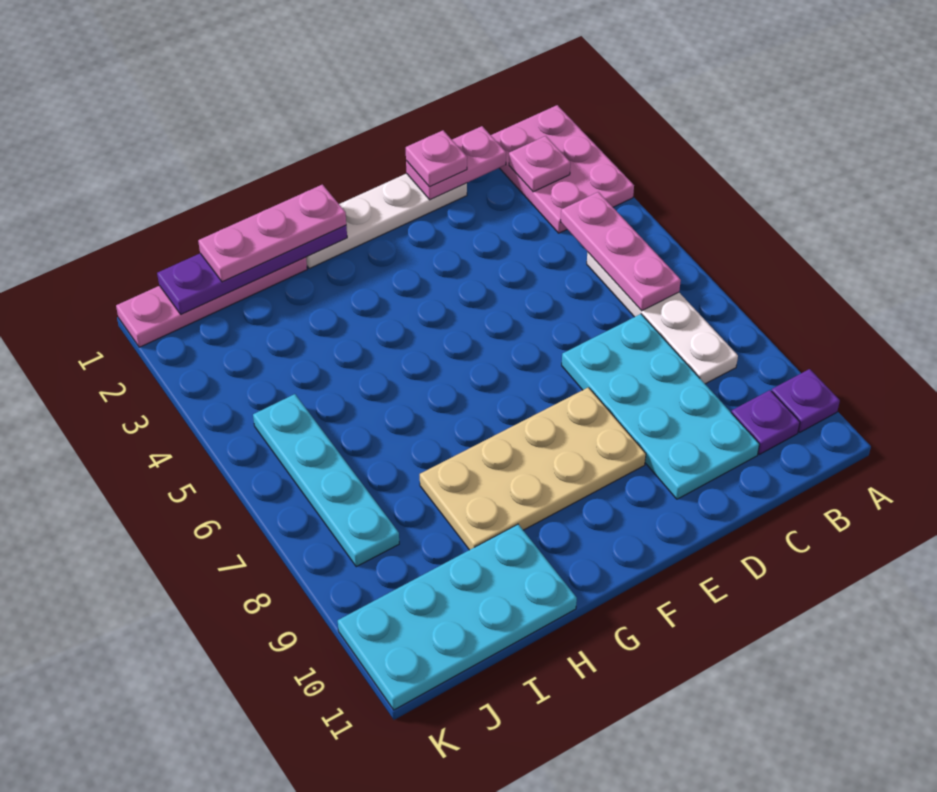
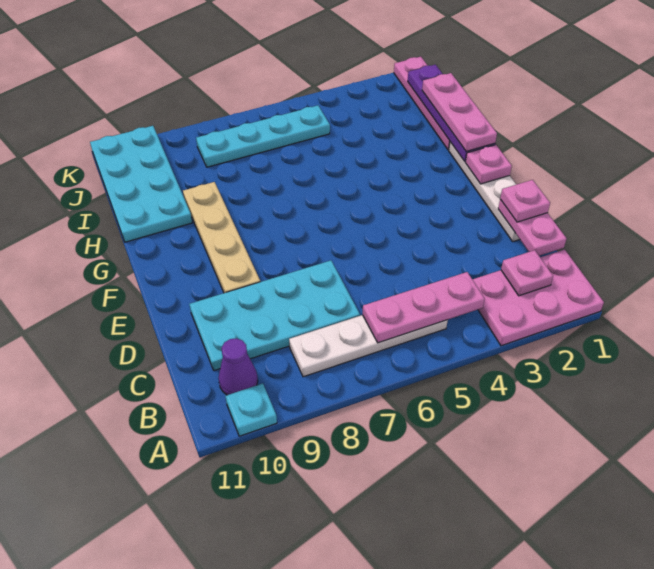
purple plate A10 level 1 -> cyan plate A10 level 1
purple plate B10 level 1 -> purple cone B10 level 1
tan plate E8:H9 level 1 -> tan plate E9:H9 level 1
none -> pink plate F1 level 2

